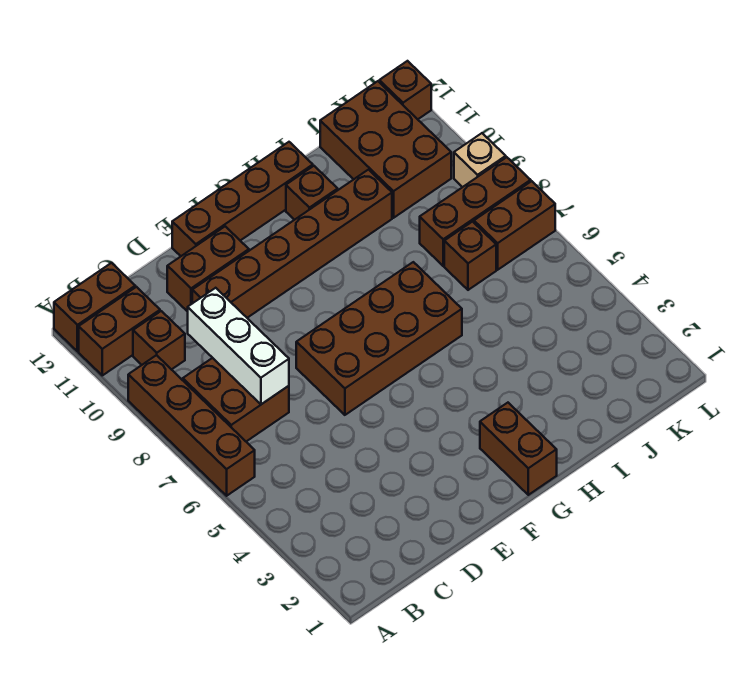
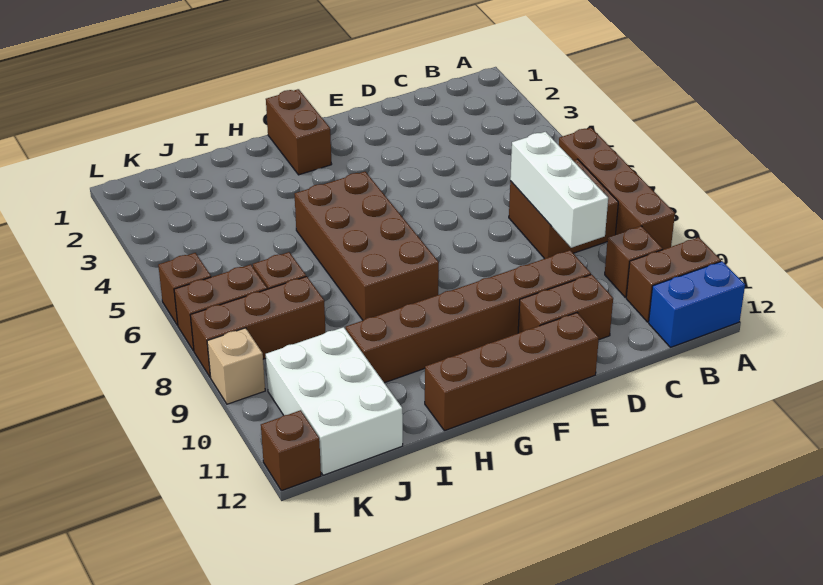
brown brick A12:B12 level 1 -> blue brick A12:B12 level 1
brown brick E6:H7 level 1 -> brown brick G5:H8 level 1
brown brick H11 level 1 -> brown brick L6 level 1
brown brick J10:K12 level 1 -> white brick J10:K12 level 1

